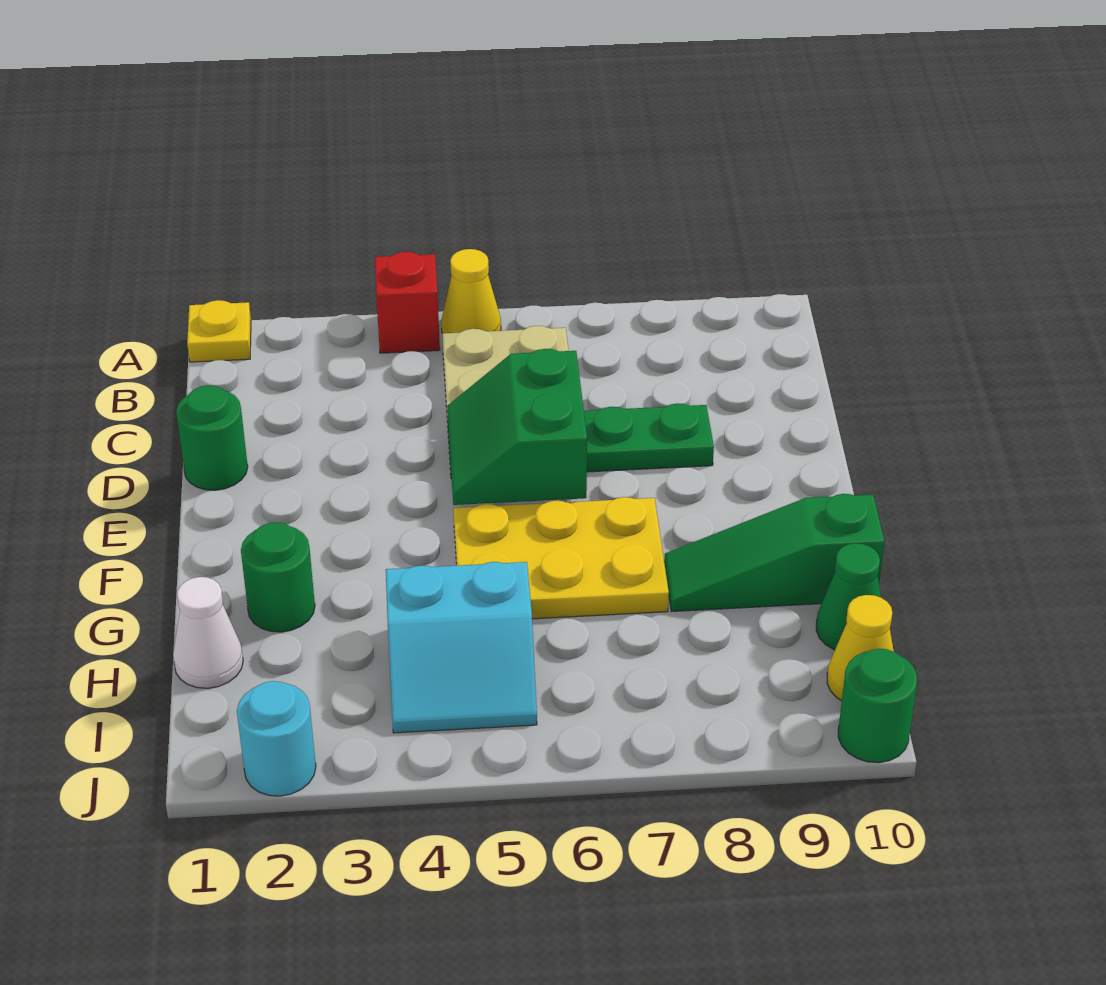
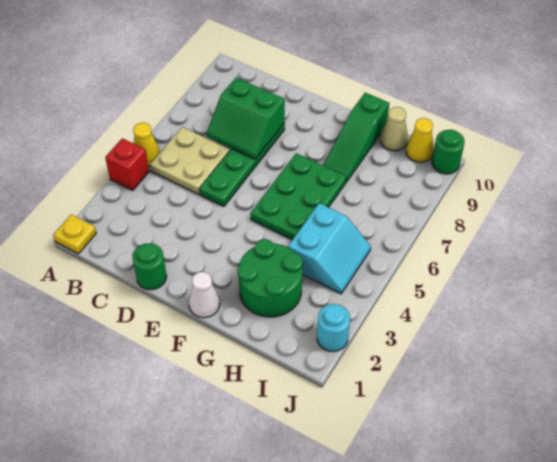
green slope D5:E6 level 2 top 6 -> green slope C7:D8 level 2 top 8
yellow plate F5:G7 level 1 -> green plate F5:G7 level 1
green round brick G2 level 1 -> green round brick G2:H3 level 1
white cone H1 level 1 -> white cone F1 level 1
green cone H10 level 1 -> tan cone H10 level 1

